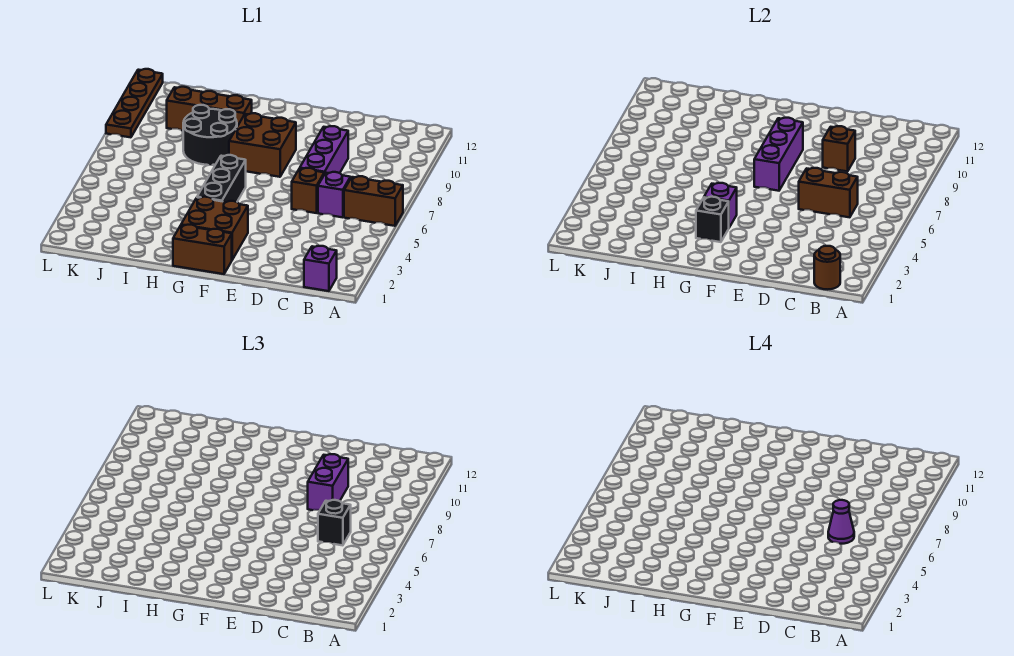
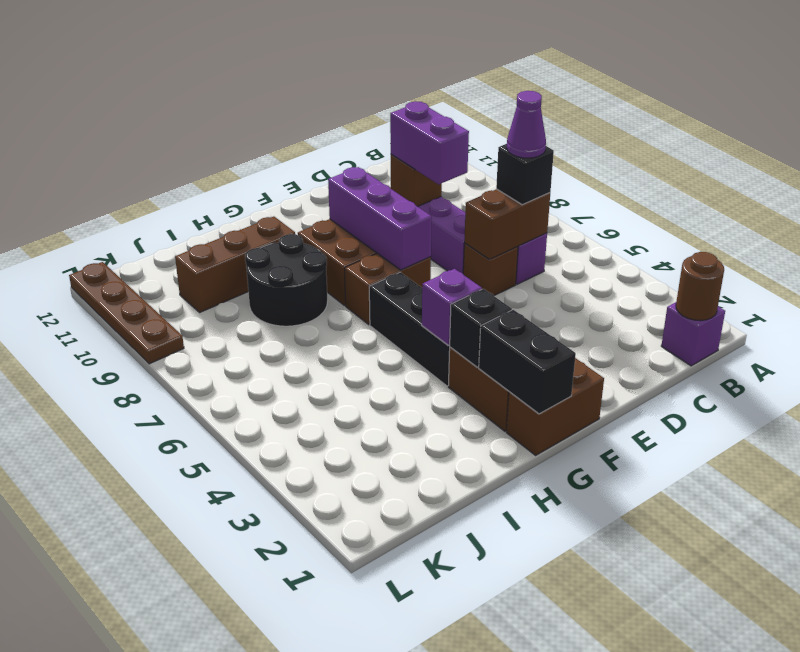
brown brick A6:B6 level 1 -> brown brick F7:G7 level 1
none -> black brick G1:G2 level 2

